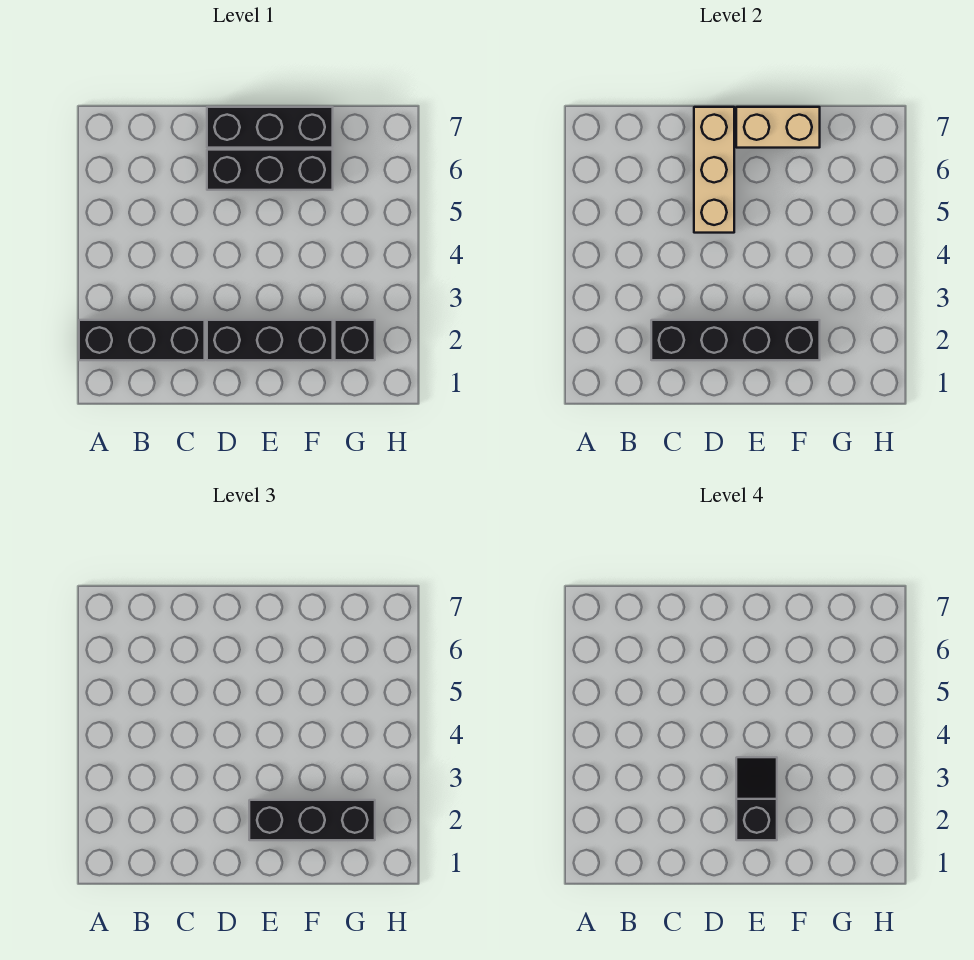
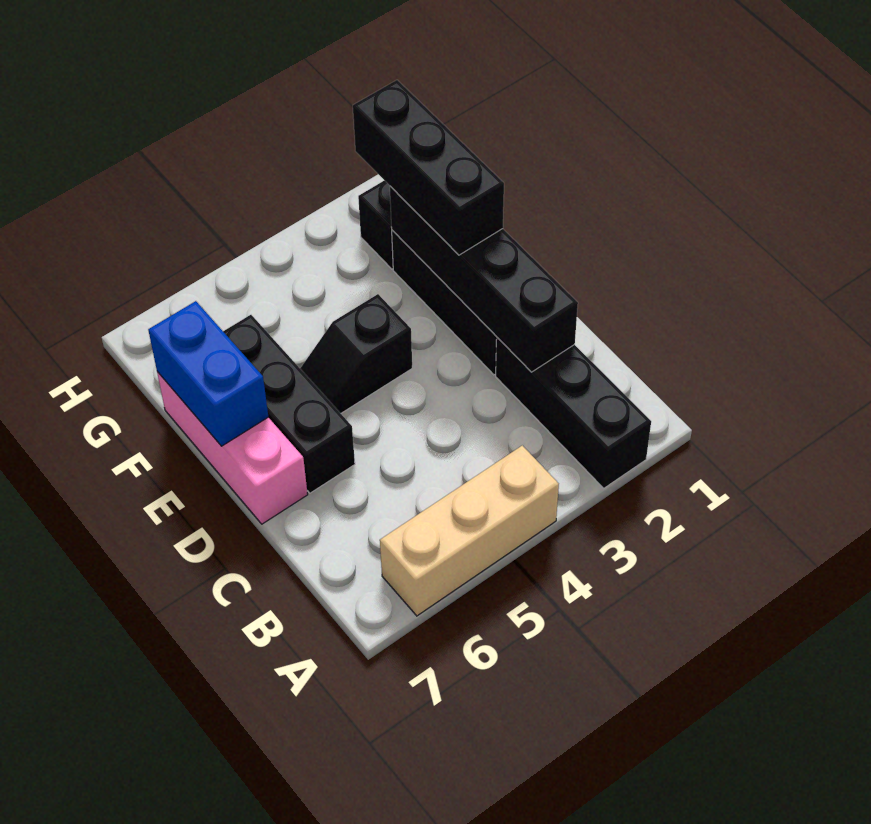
tan brick D5:D7 level 2 -> tan brick A4:A6 level 1
black brick D7:F7 level 1 -> pink brick D7:F7 level 1
black slope E2:E3 level 4 top 2 -> black slope E4:E5 level 1 top 4
tan brick E7:F7 level 2 -> blue brick E7:F7 level 2

